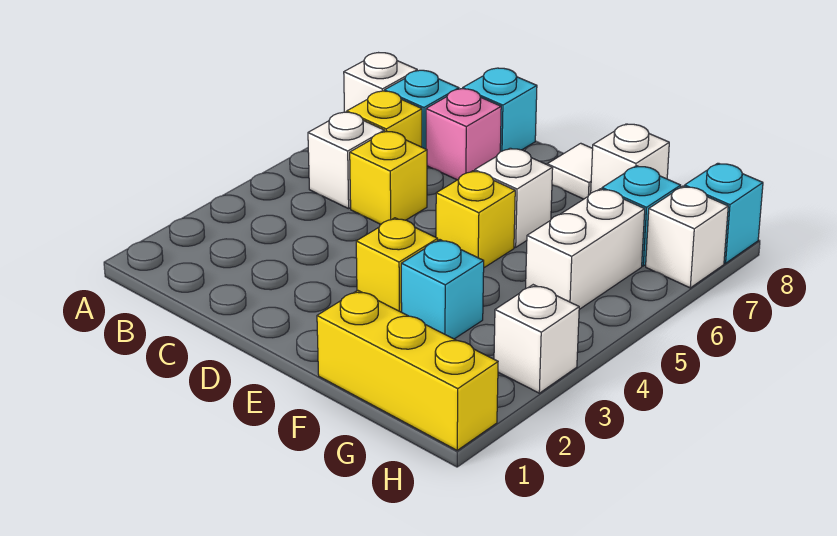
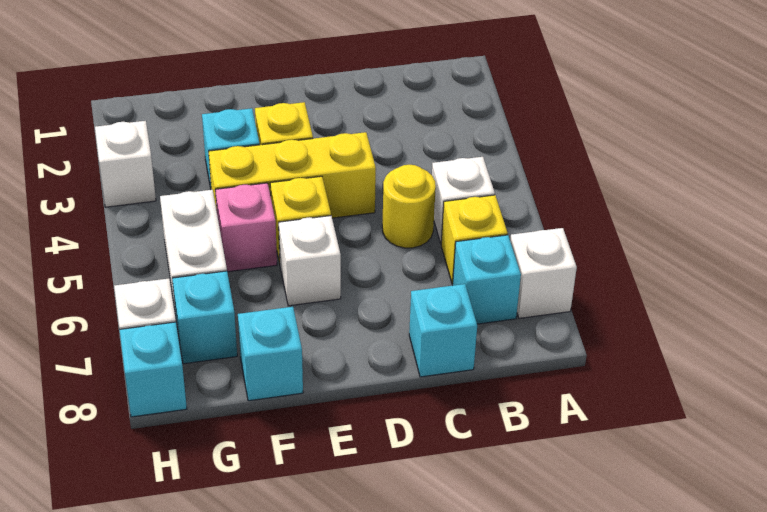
yellow brick C5 level 1 -> yellow round brick C5 level 1
pink brick C7 level 1 -> pink brick F5 level 1
white tile E8 level 1 -> none
yellow brick F1:H1 level 1 -> yellow brick D4:F4 level 1
white brick F8 level 1 -> cyan brick F8 level 1

